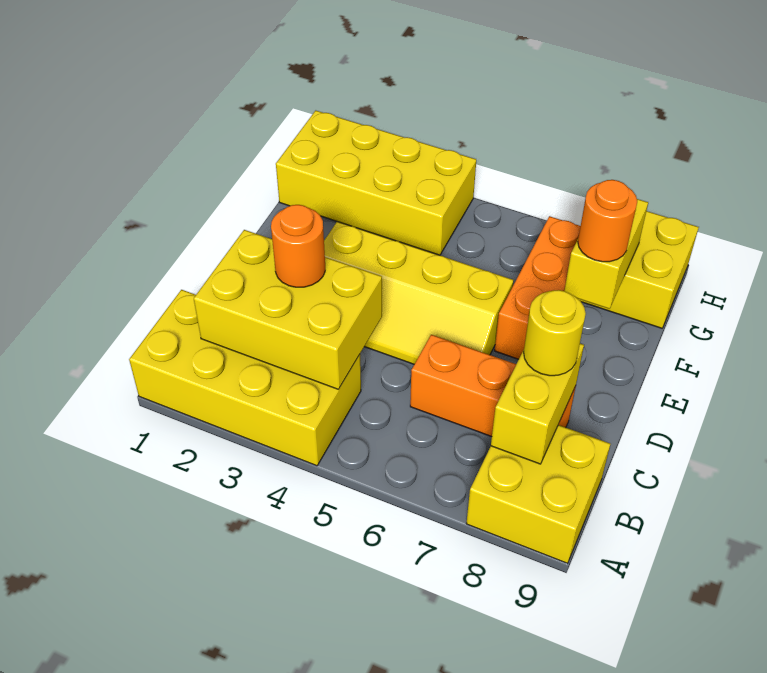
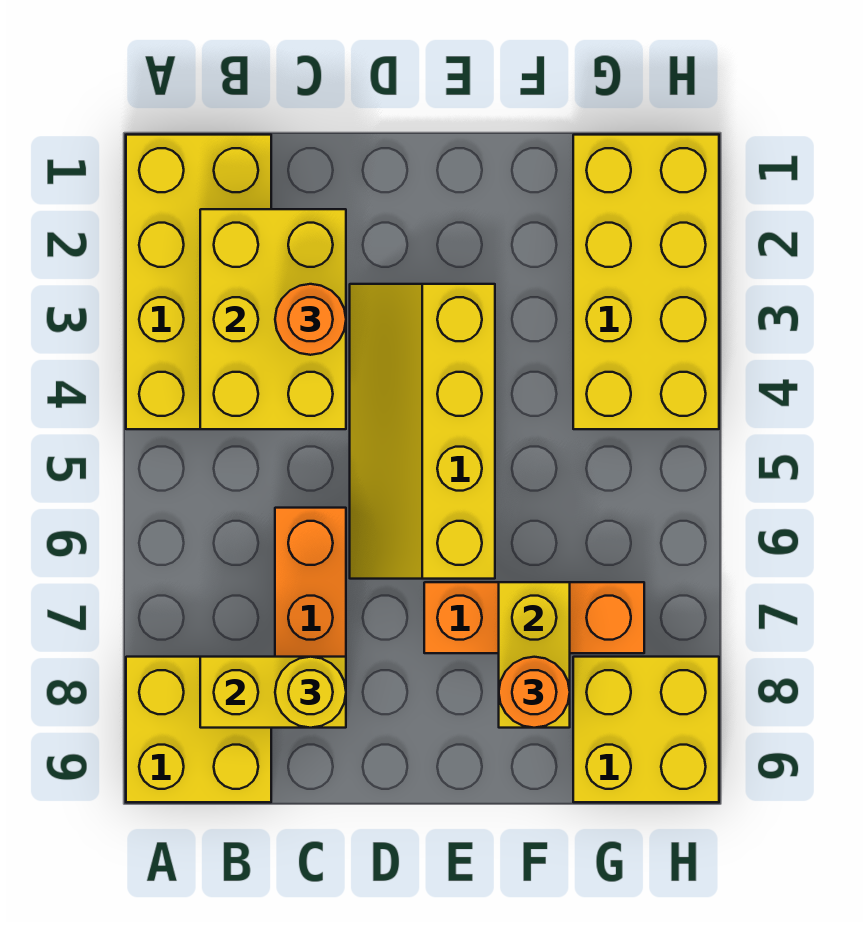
yellow brick F8:G8 level 2 -> yellow brick F7:F8 level 2

